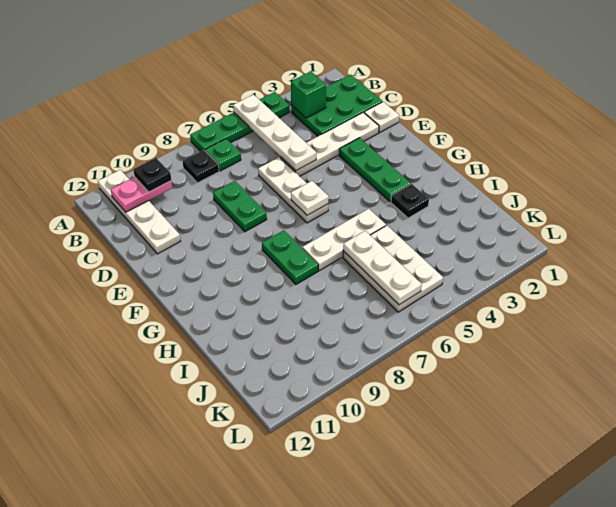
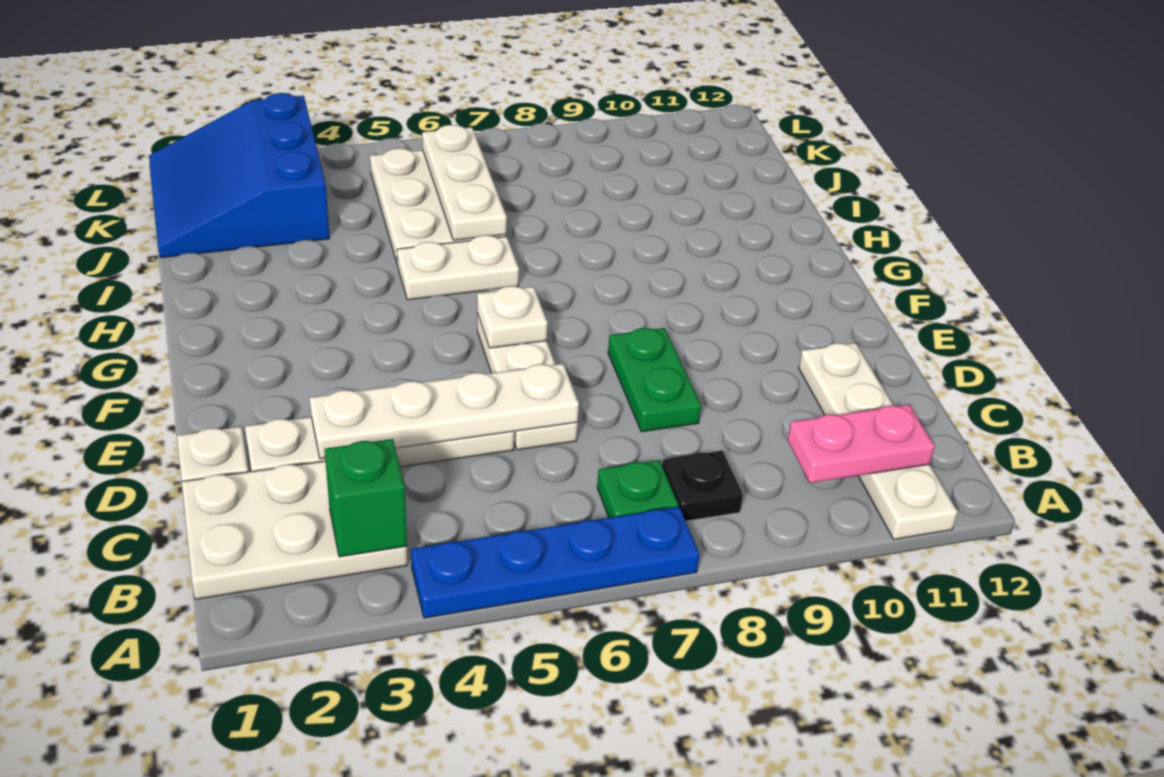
green plate A4:A7 level 1 -> blue plate A4:A7 level 1
white plate A5:D5 level 2 -> white plate D3:D6 level 2
green plate B1:C3 level 1 -> white plate B1:C3 level 1
black plate B10 level 3 -> none
green plate E3:G3 level 1 -> none
green plate G8:H8 level 1 -> none
black plate H3 level 1 -> none
white plate H5:H7 level 1 -> white plate H5:H6 level 1
none -> blue slope J1:L3 level 1 top 3

